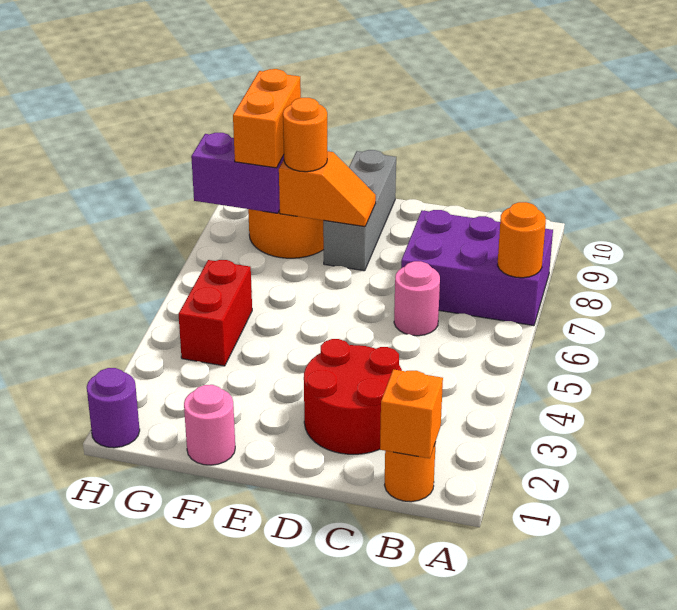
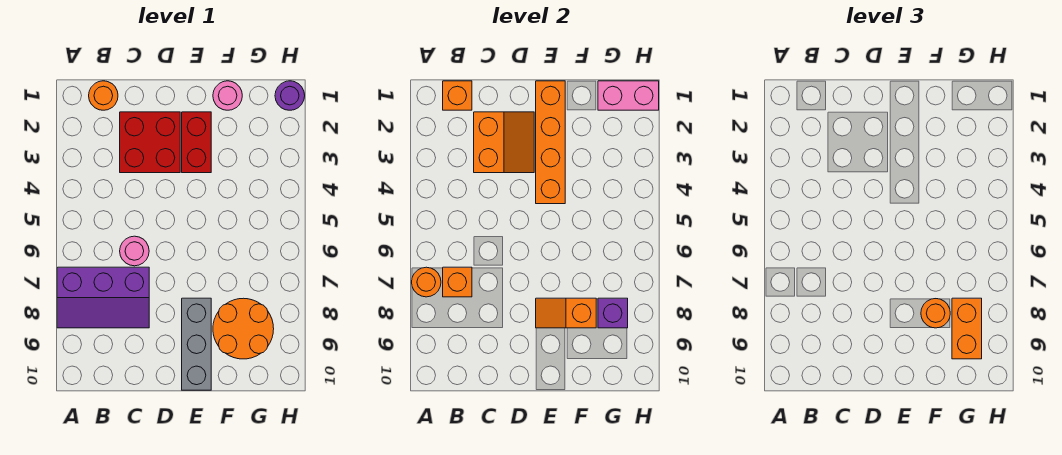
purple brick A7:C8 level 1 -> purple slope A7:C8 level 1 top 7
none -> orange brick B7 level 2
red round brick C2:D3 level 1 -> red brick C2:D3 level 1
none -> orange slope C2:D3 level 2 top C
none -> orange brick E1:E4 level 2
none -> pink brick G1:H1 level 2
red brick G4:G5 level 1 -> red brick E2:E3 level 1
purple brick G8:H8 level 2 -> purple brick G8 level 2

